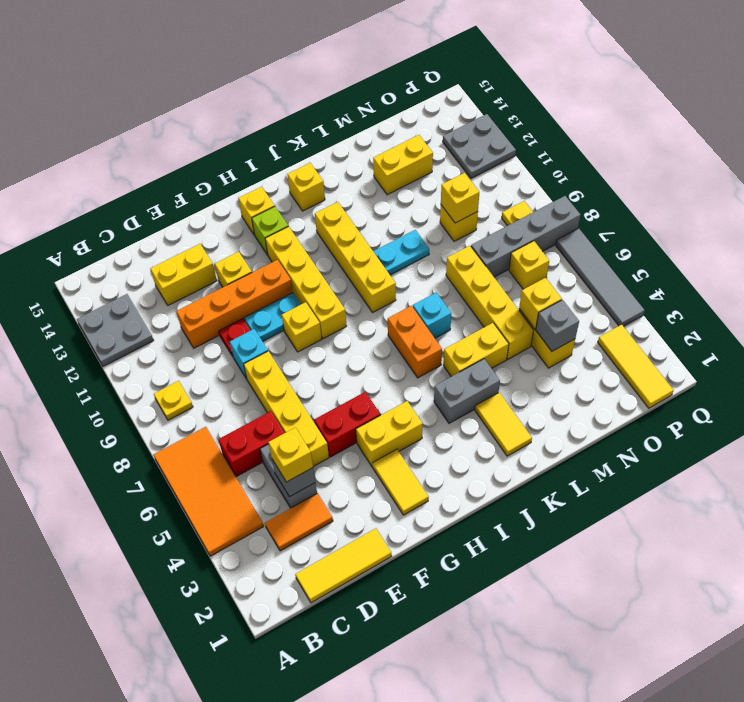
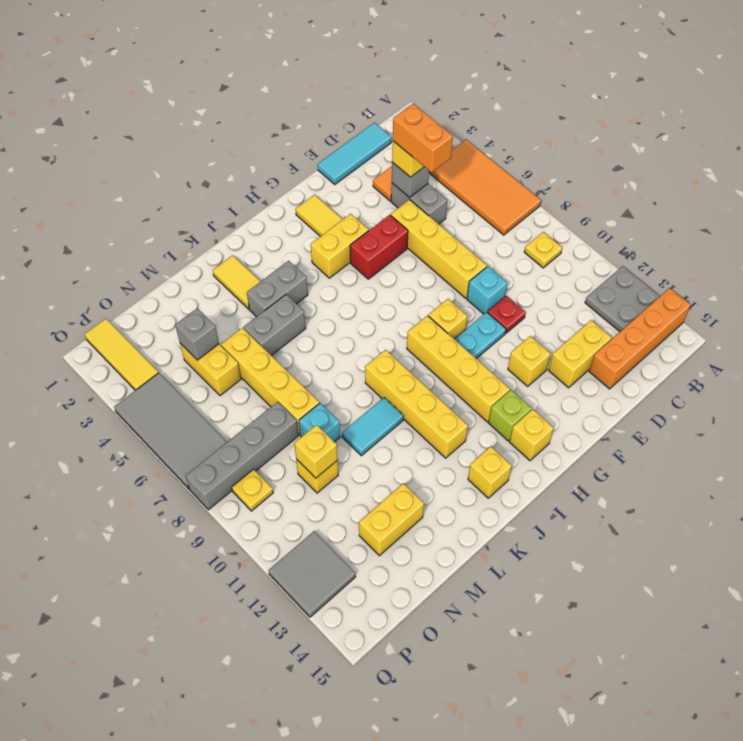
yellow tile C1:E1 level 1 -> cyan tile C1:E1 level 1
red brick C6:D6 level 1 -> none
orange brick D11:G11 level 1 -> orange brick A14:D14 level 1
orange brick J6:J7 level 1 -> orange brick D4:D5 level 4
yellow brick K5:L5 level 1 -> grey brick K5:L5 level 1
cyan brick K7 level 1 -> cyan brick M9 level 1
cyan plate K10:L10 level 1 -> cyan tile K10:L10 level 1
yellow brick N5 level 2 -> none
yellow brick O7 level 1 -> none
grey plate P12:Q13 level 1 -> grey tile P12:Q13 level 1
grey tile Q4:Q7 level 1 -> grey tile P4:Q7 level 1

